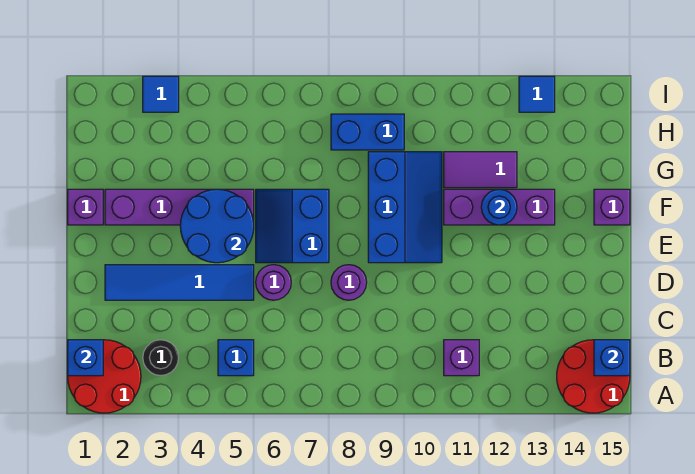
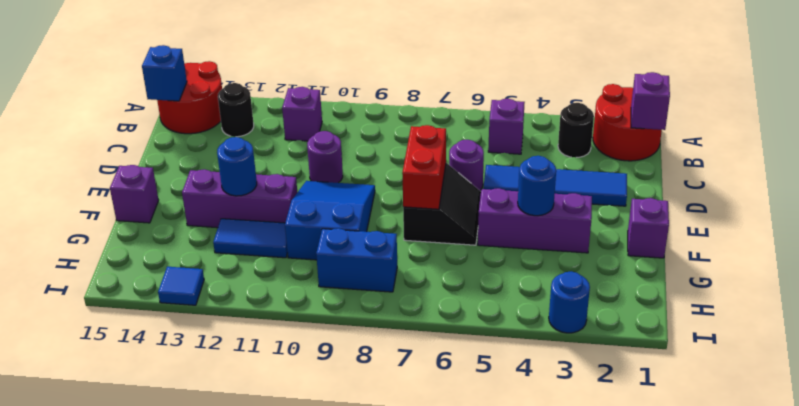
blue brick B1 level 2 -> purple brick B1 level 2
blue brick B5 level 1 -> purple brick B5 level 1
none -> black round brick B13 level 1
purple round brick D8 level 1 -> purple round brick D10 level 1
blue round brick E4:F5 level 2 -> blue round brick F4 level 2
blue slope E6:F7 level 1 top 7 -> black slope E6:F7 level 1 top 7
none -> red brick E7:F7 level 2
blue slope E9:G10 level 1 top 9 -> blue slope E9:G10 level 1 top G
purple brick F2:F5 level 1 -> purple brick F3:F5 level 1
purple tile G11:G12 level 1 -> blue tile G11:G12 level 1
blue tile I3 level 1 -> blue round brick I3 level 1

